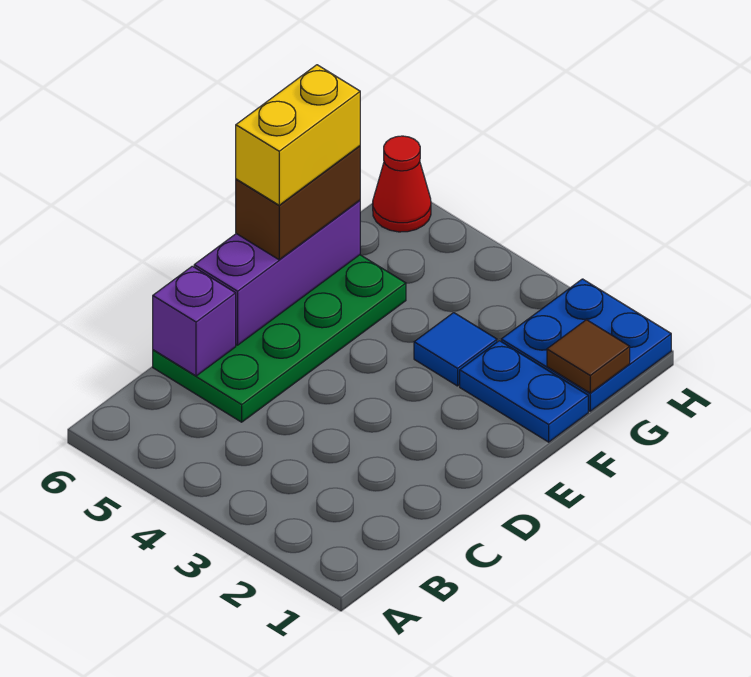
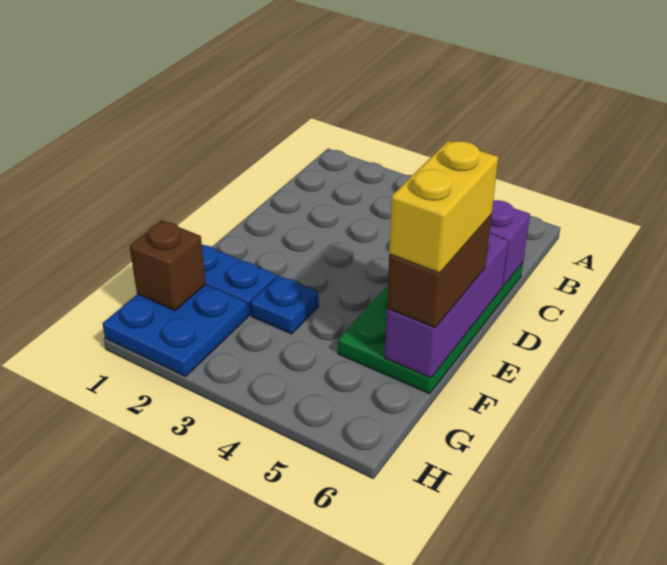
blue tile F3 level 1 -> blue plate F3 level 1
brown tile G1 level 2 -> brown brick G1 level 2
red cone H6 level 1 -> none

